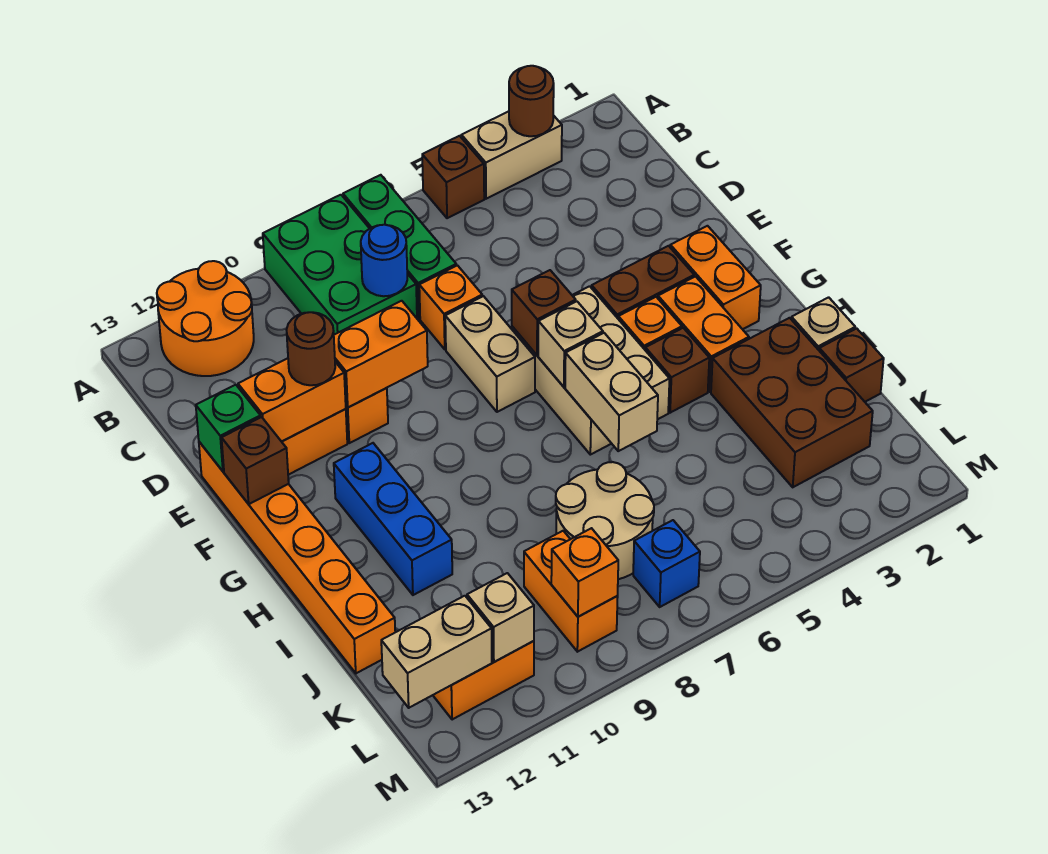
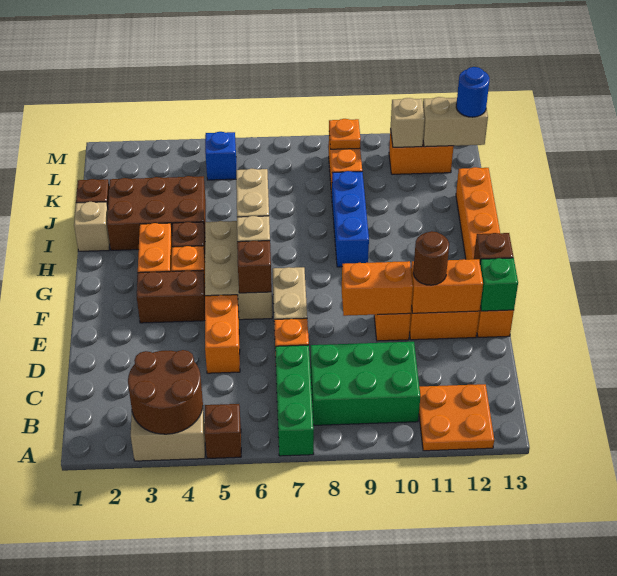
brown round brick A3 level 2 -> brown round brick A3:B4 level 2
green brick A8:C9 level 1 -> green brick B8:C10 level 1
orange round brick A11:B12 level 1 -> orange plate A11:B12 level 1
blue round brick C8 level 2 -> blue round brick L13 level 3
orange brick F2:G2 level 1 -> orange brick D5:E5 level 1
blue brick G11:I11 level 1 -> blue brick H9:J9 level 1
brown brick I2:K3 level 1 -> brown brick I2:J4 level 1
tan round brick J7:K8 level 1 -> none
blue brick L7 level 1 -> blue brick L5 level 1
orange brick L9 level 2 -> orange plate L9 level 2

